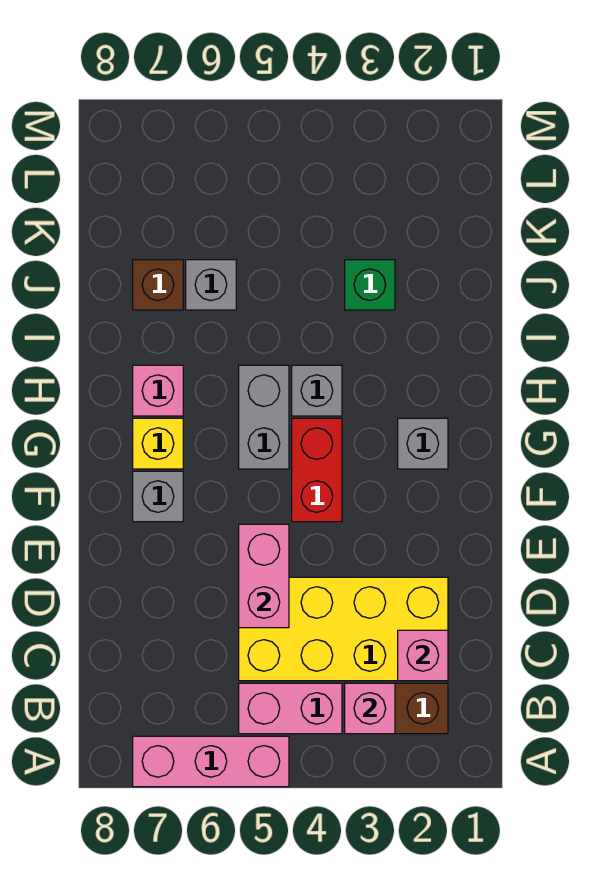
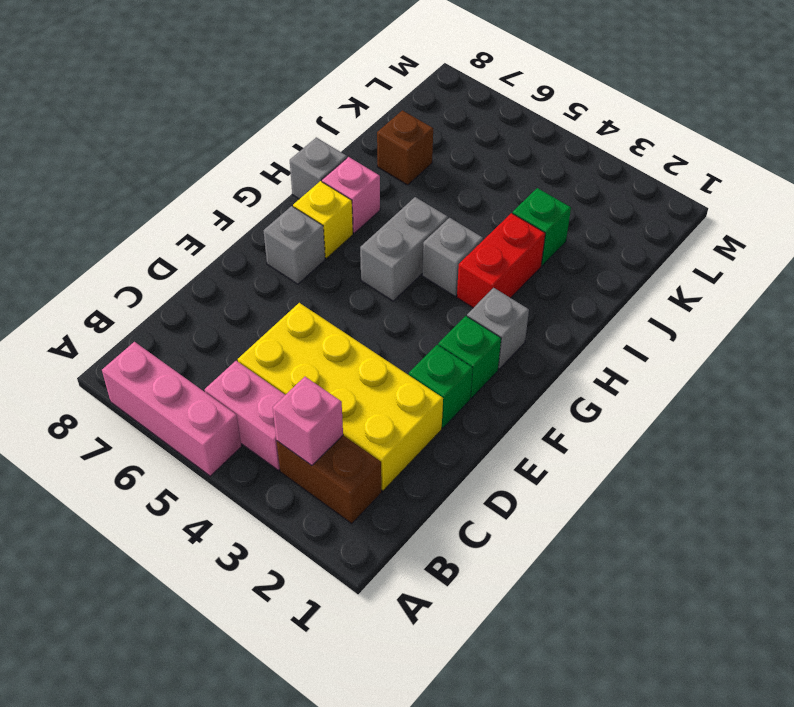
pink brick C2 level 2 -> none
pink brick D5:E5 level 2 -> none
none -> green brick E2 level 1
none -> green brick F2 level 1
red brick F4:G4 level 1 -> red brick H3:I3 level 1
grey brick J6 level 1 -> grey brick H8 level 1

